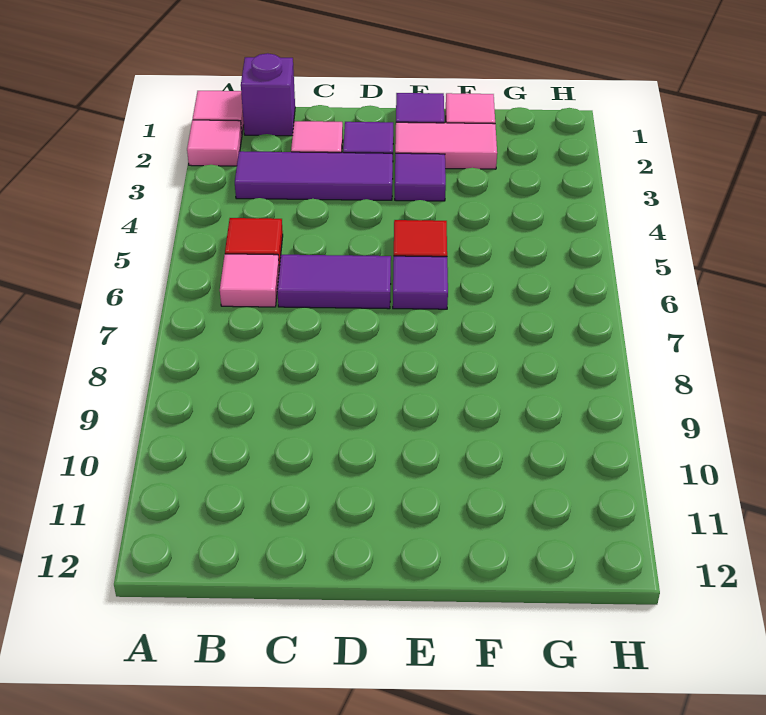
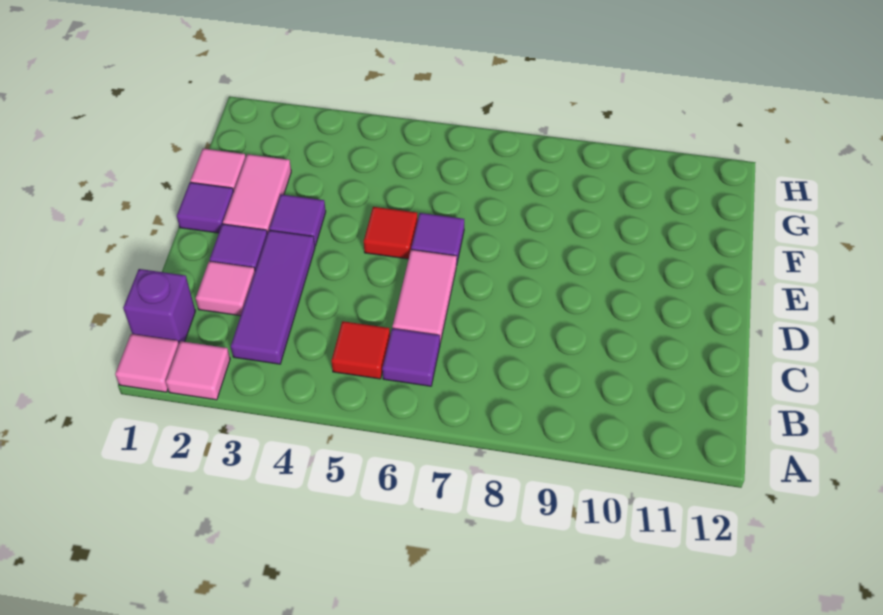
pink tile B6 level 1 -> purple tile B6 level 1
purple tile C6:D6 level 1 -> pink tile C6:D6 level 1

